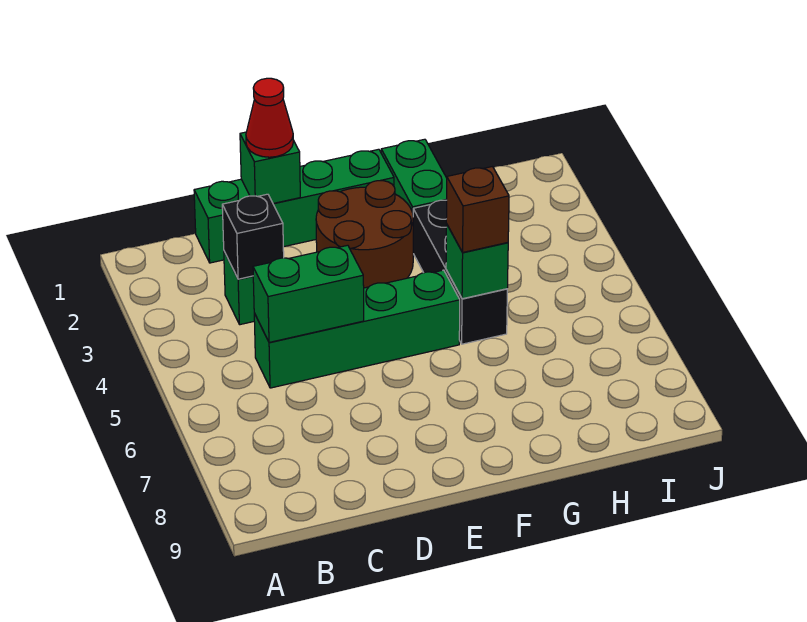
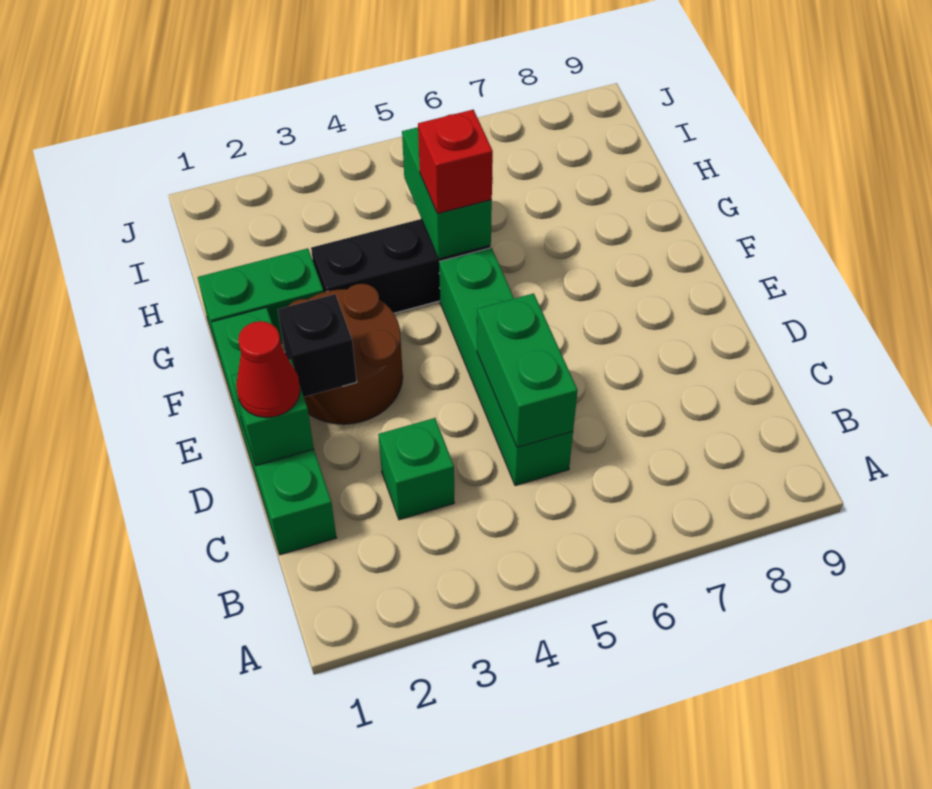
black brick C3 level 2 -> black brick E2 level 2
green brick G5 level 2 -> green brick G5:H5 level 2
brown brick G5 level 3 -> red brick G5 level 3

